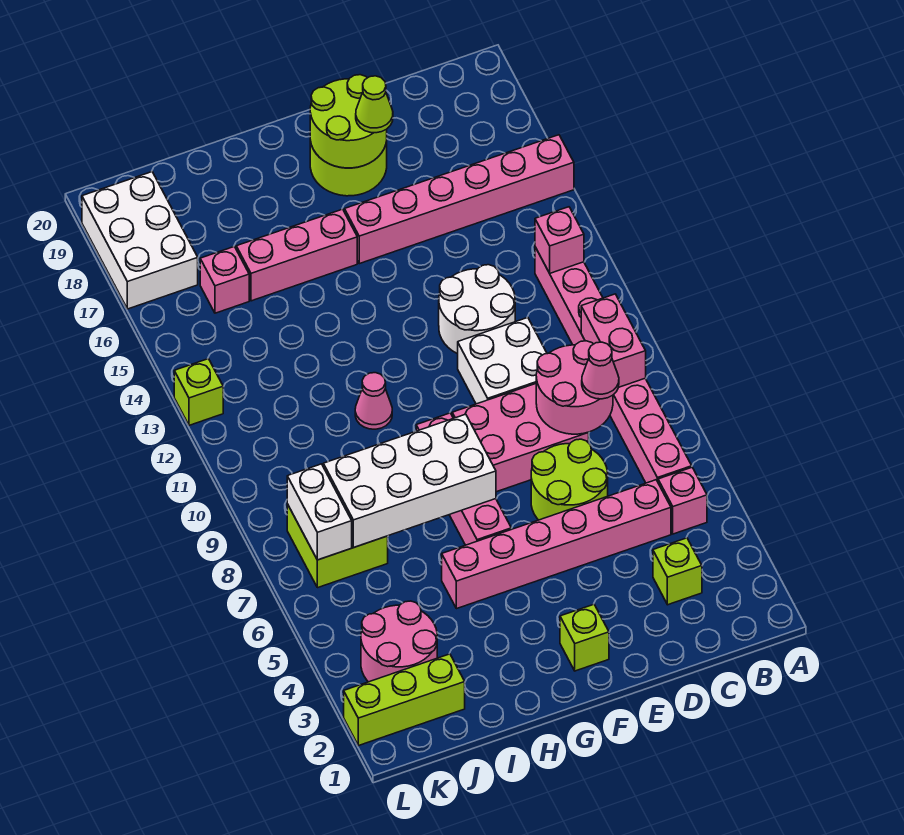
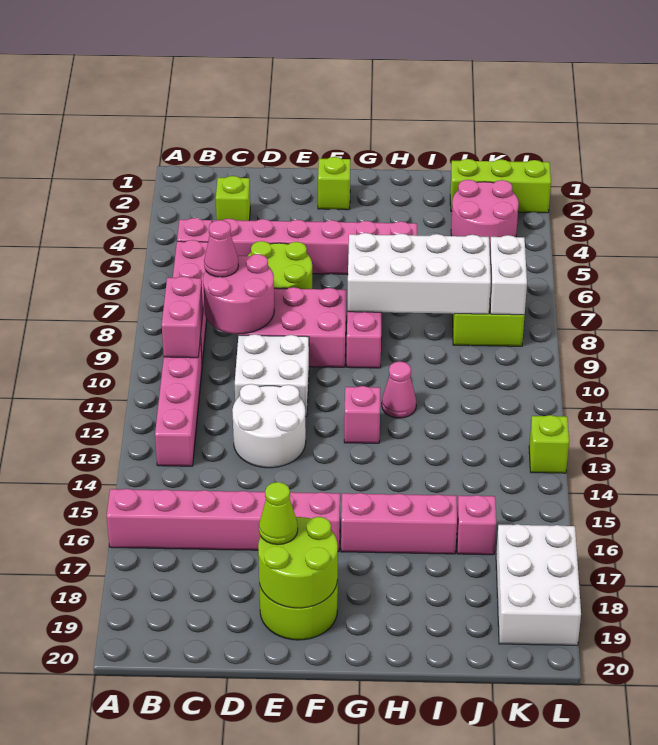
pink brick B13 level 2 -> pink brick G12 level 1

